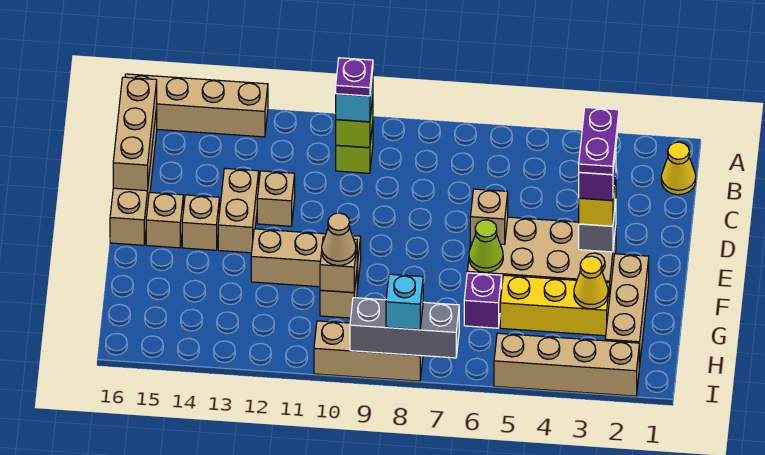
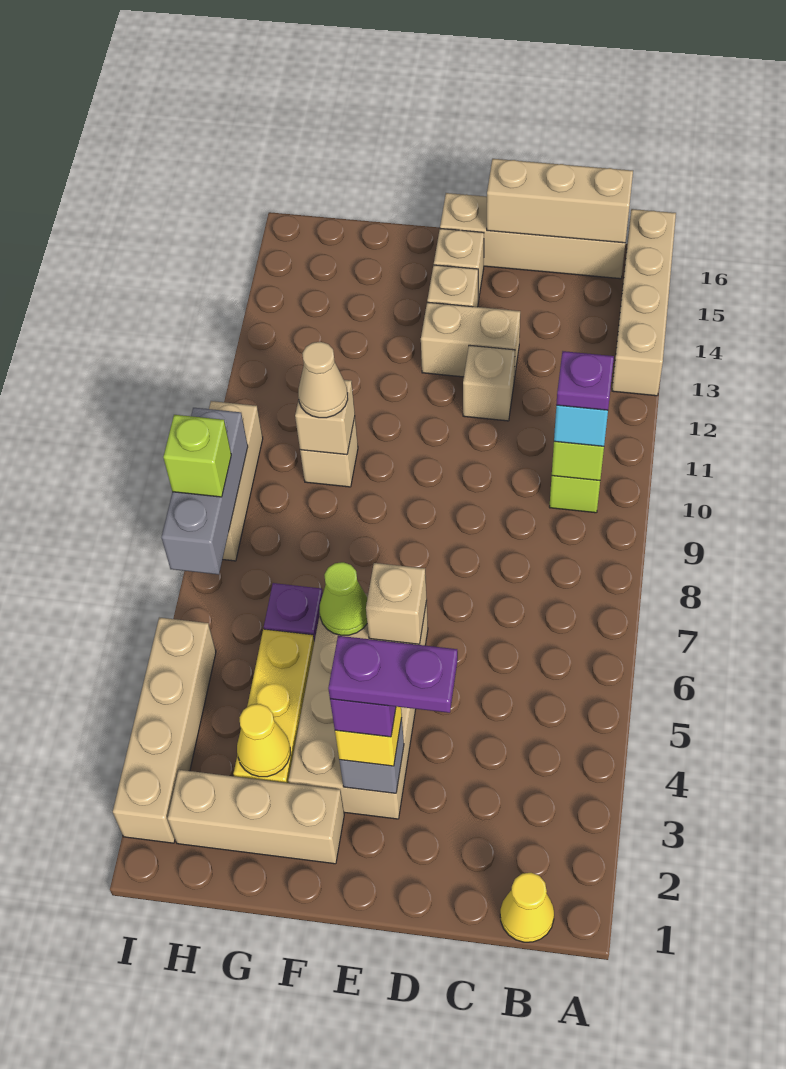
tan brick F10:F12 level 1 -> none
cyan brick I8 level 3 -> lime brick I8 level 3

